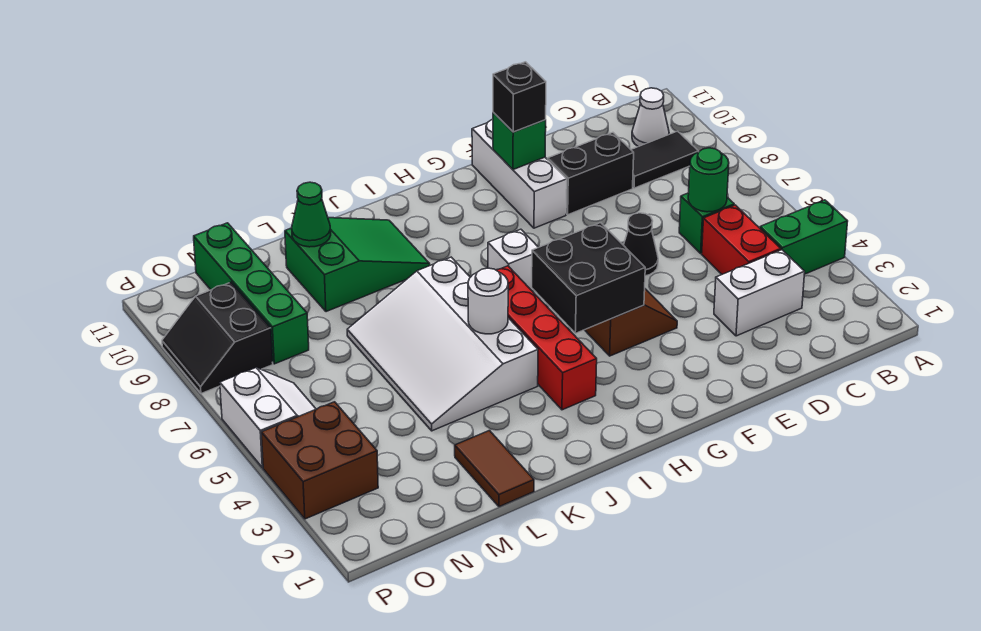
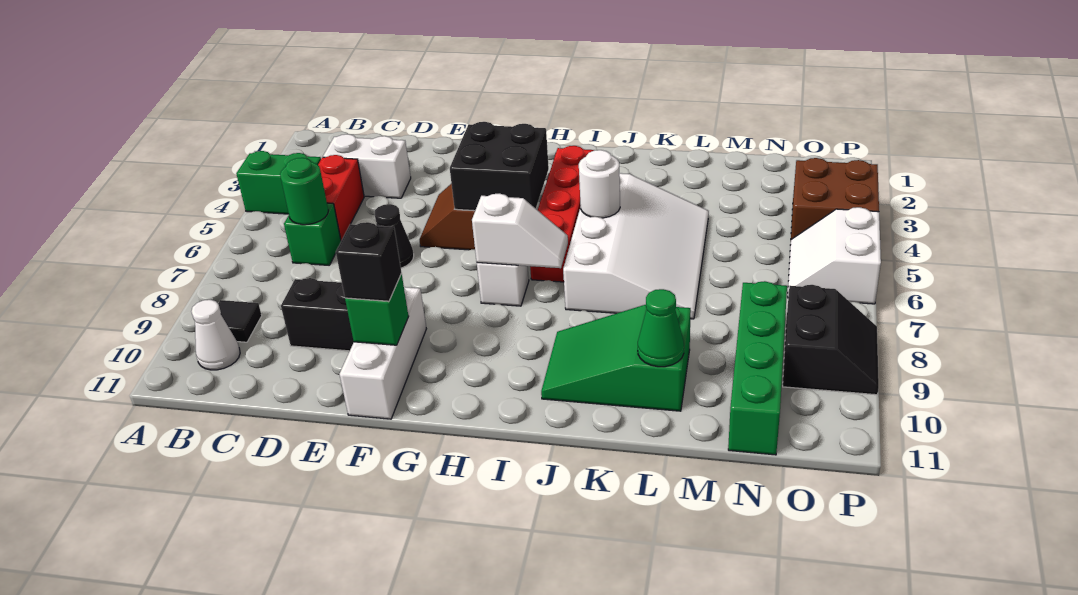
black tile B9:C9 level 1 -> black tile B9 level 1
none -> white slope H7:I7 level 2 top H
brown tile L1:L2 level 1 -> none

